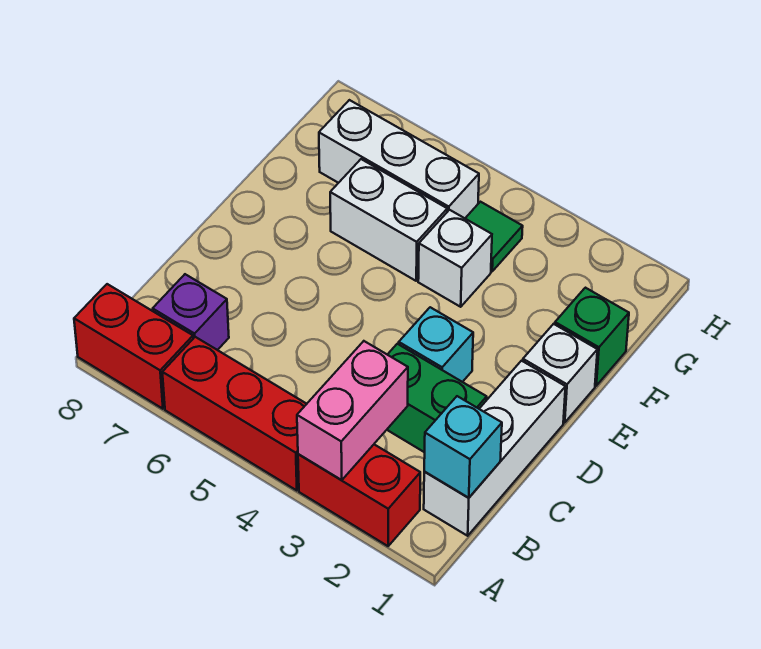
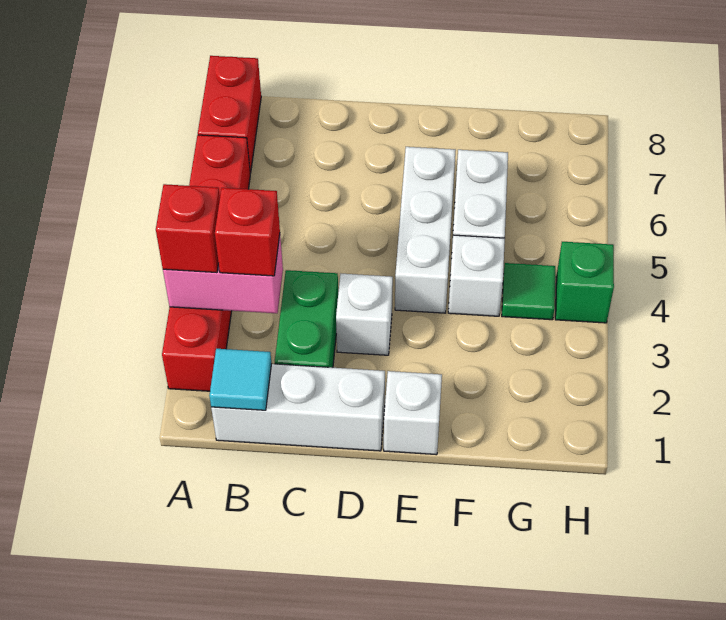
none -> red brick A3 level 3
cyan brick B1 level 2 -> cyan tile B1 level 2
none -> red brick B3 level 3
purple brick B7 level 1 -> none
cyan brick D3 level 1 -> white brick D3 level 1
green brick F1 level 1 -> green brick H4 level 1
white brick G5:G7 level 1 -> white brick E4:E6 level 1

